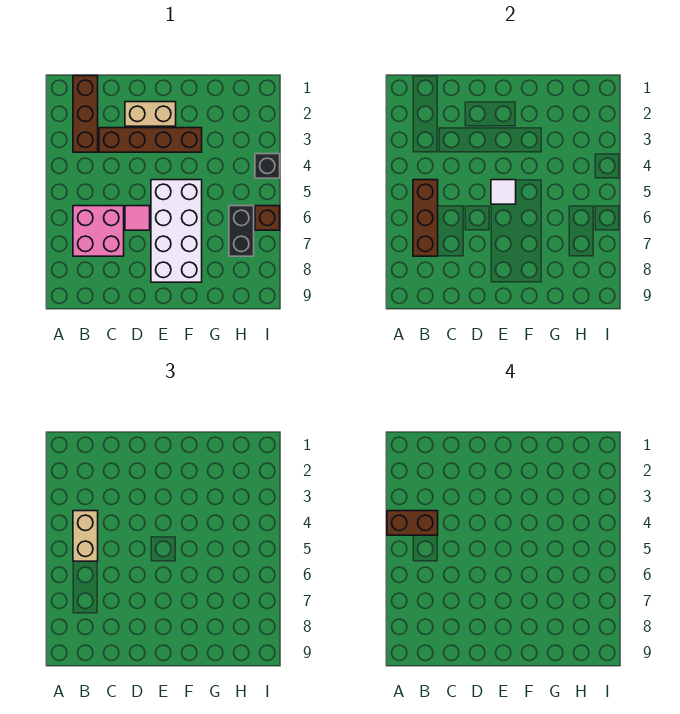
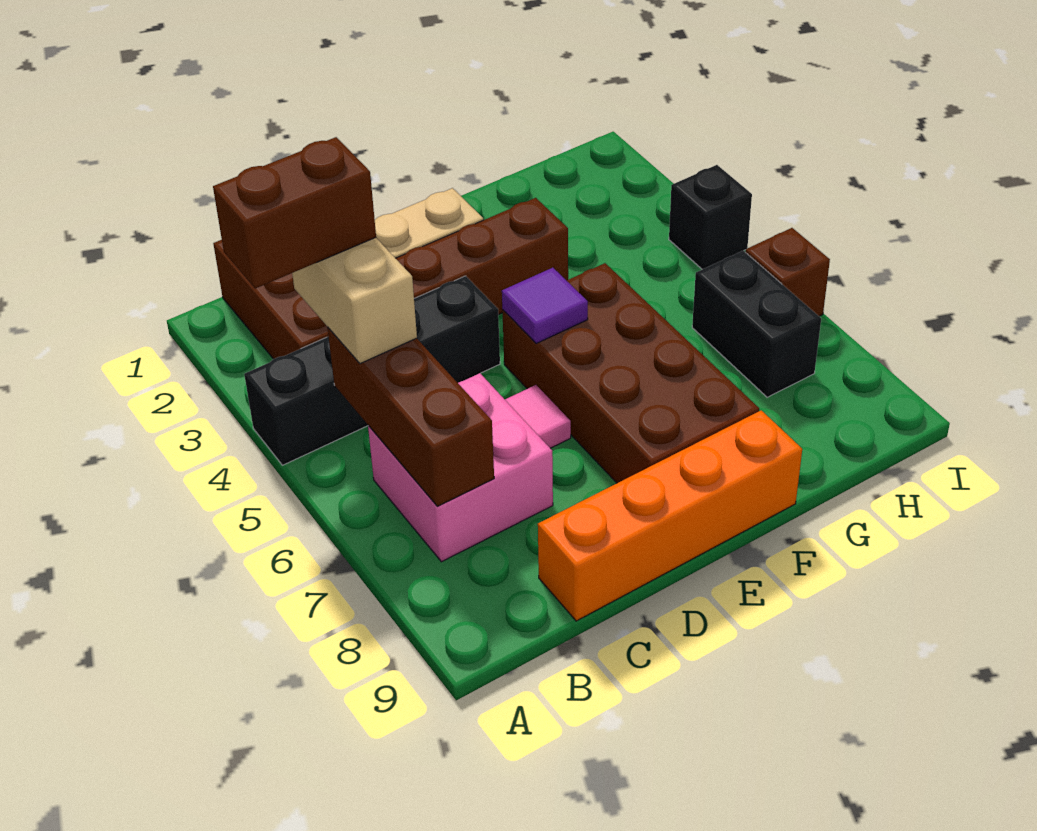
none -> black brick A4:D4 level 1
none -> orange brick C9:F9 level 1
white brick E5:F8 level 1 -> brown brick E5:F8 level 1
white tile E5 level 2 -> purple tile E5 level 2

